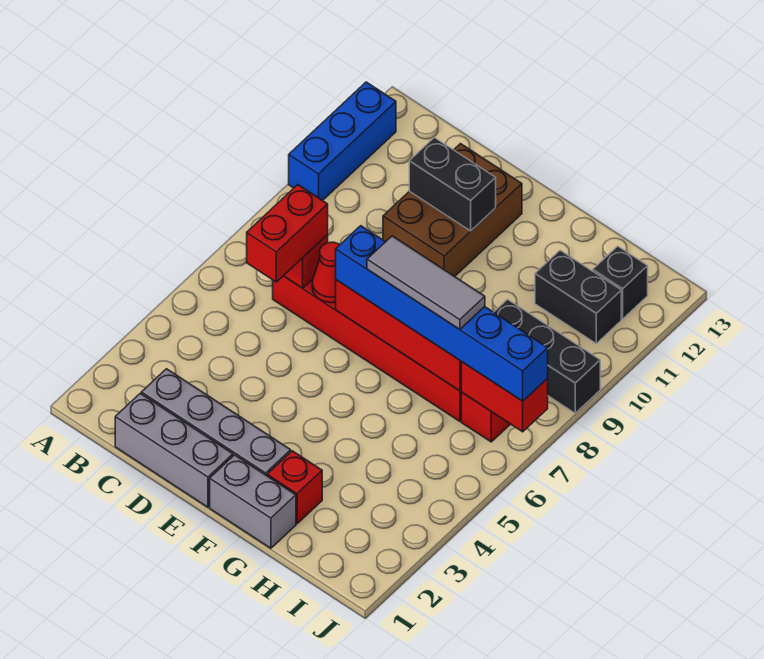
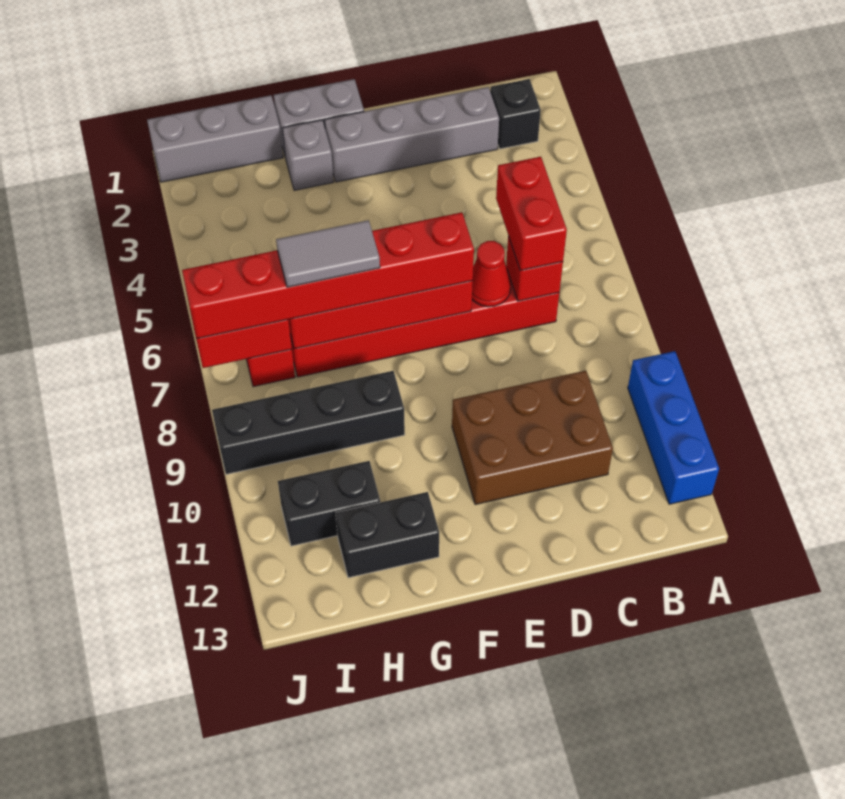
grey brick C1:E1 level 1 -> grey brick H1:J1 level 1
brown brick D10:E12 level 1 -> brown brick C10:E11 level 1
black brick D11:E11 level 2 -> black brick G12:H12 level 1
blue brick E7:J7 level 3 -> red brick E7:J7 level 3
grey tile F7:H7 level 4 -> grey tile G7:H7 level 4
red brick G2 level 1 -> grey brick G2 level 1
black brick H9:J9 level 1 -> black brick G9:J9 level 1
black brick I12 level 1 -> black brick B2 level 1

